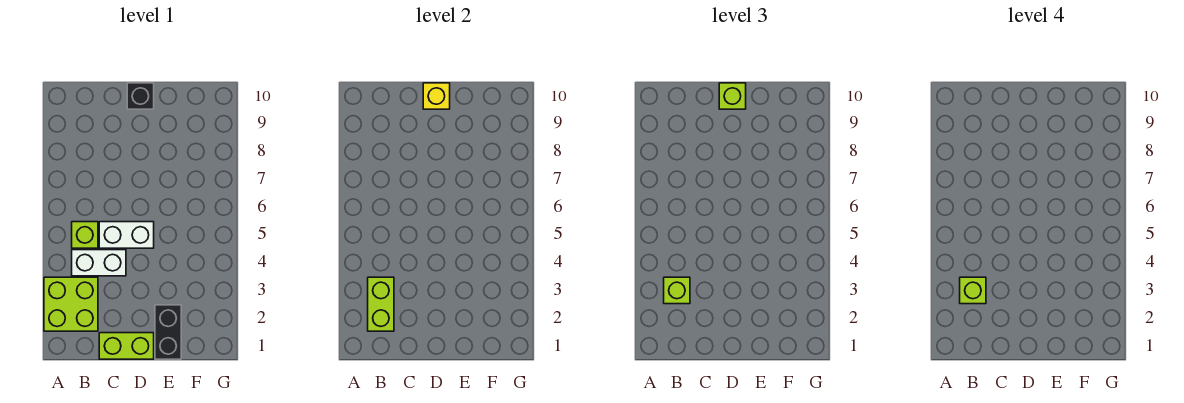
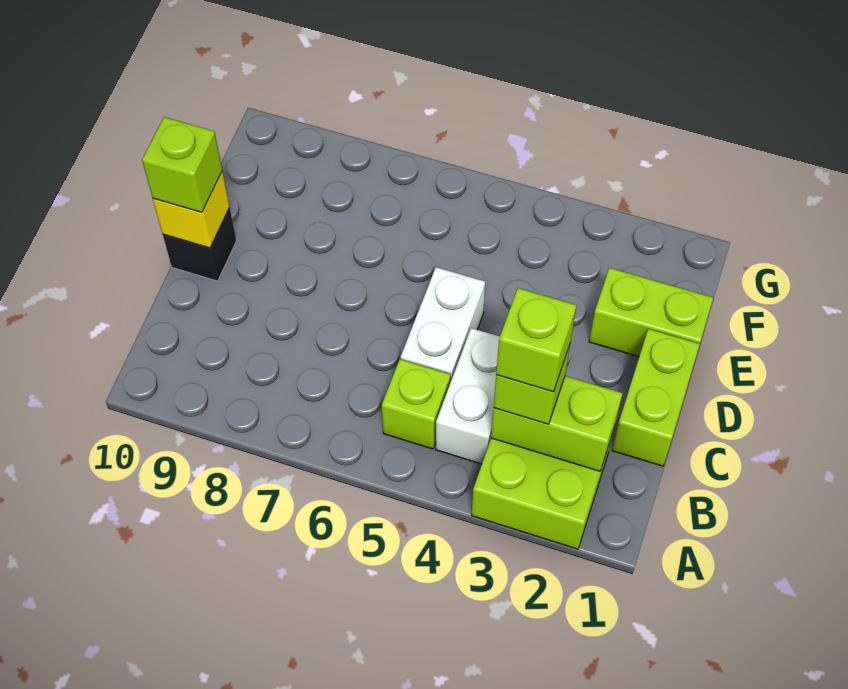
black brick E1:E2 level 1 -> lime brick E1:E2 level 1

